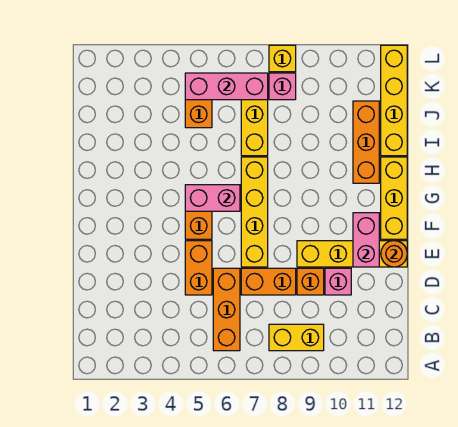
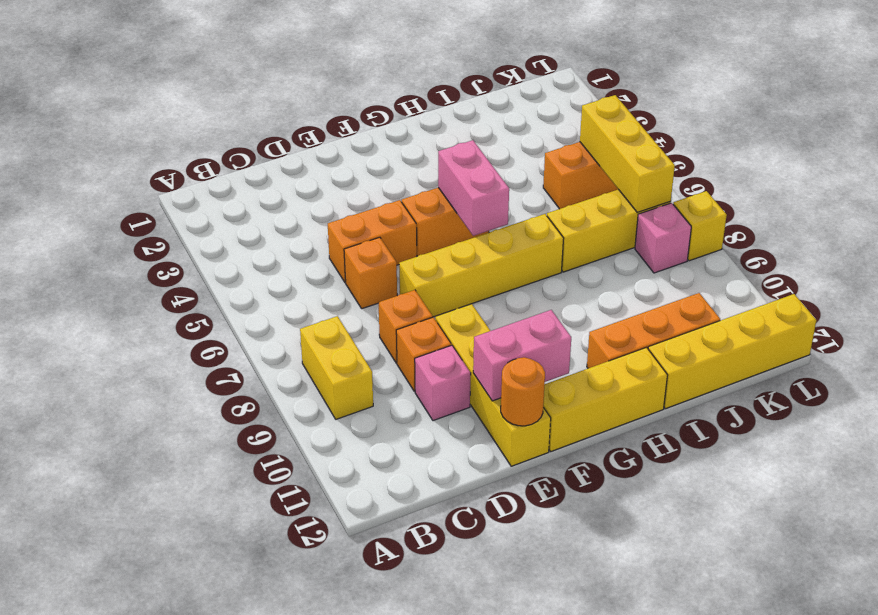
orange brick B6:D6 level 1 -> orange brick D6 level 1
orange brick D7:D8 level 1 -> orange brick D8 level 1
pink brick K5:K7 level 2 -> yellow brick K5:K7 level 2

